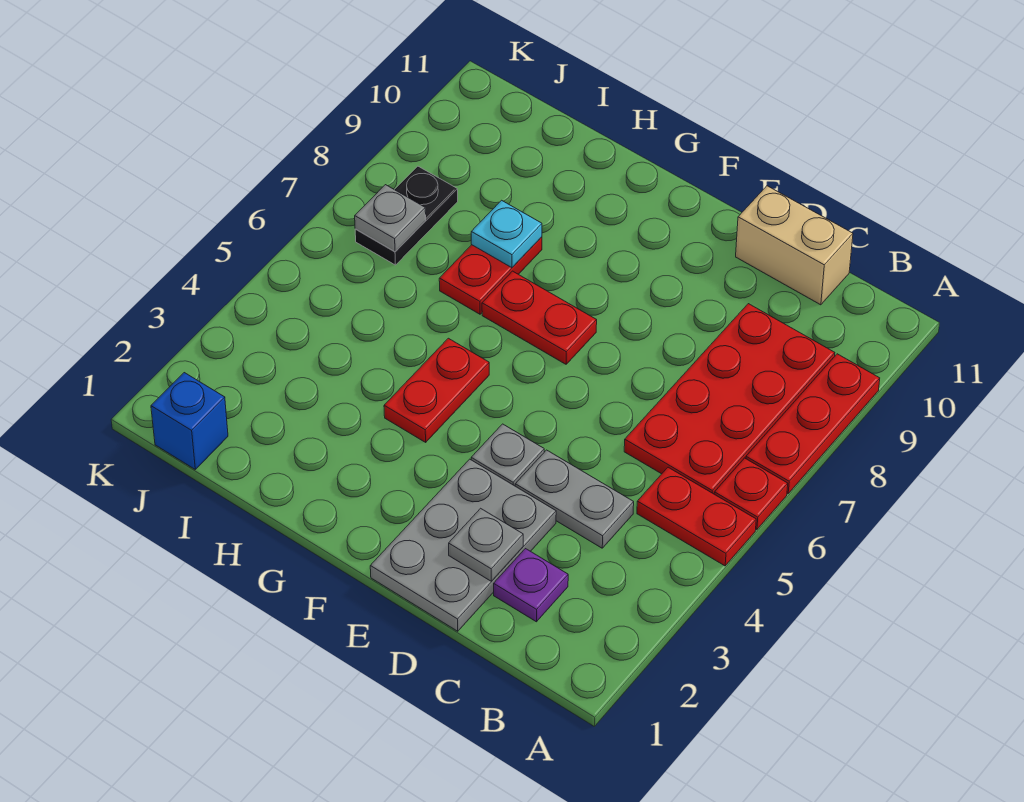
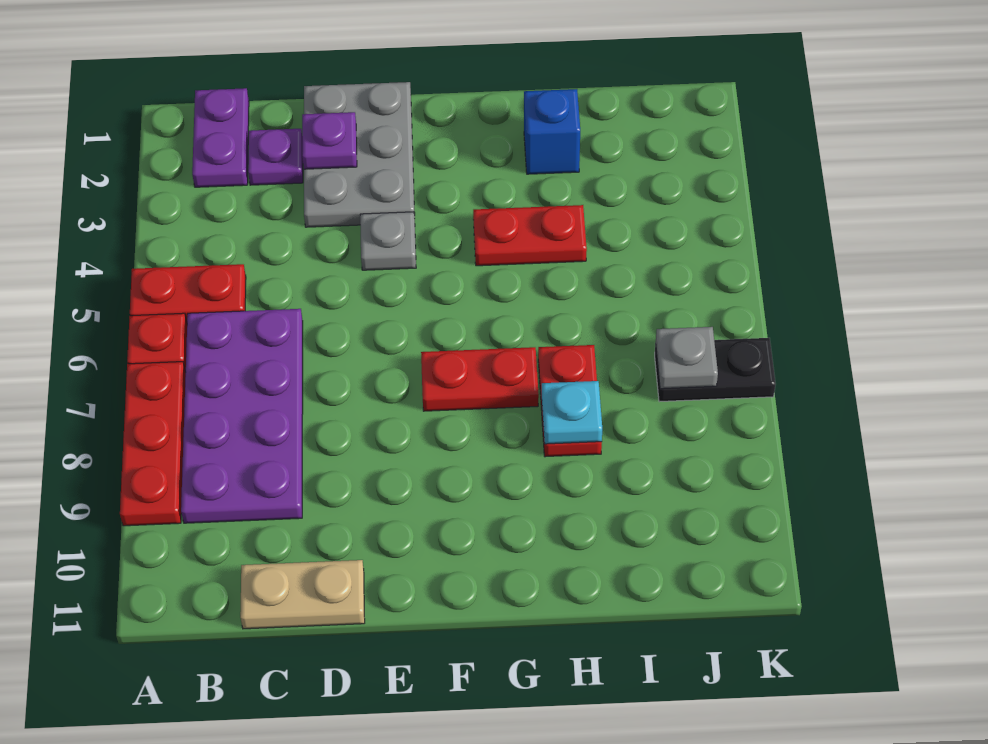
none -> purple plate B1:B2 level 1
red plate B6:C9 level 1 -> purple plate B6:C9 level 1
grey plate C4:D4 level 1 -> none
tan brick C11:D11 level 1 -> tan plate C11:D11 level 1
grey plate D2 level 2 -> purple plate D2 level 2
red plate G4:G5 level 1 -> red plate G4:H4 level 1
blue brick J1 level 1 -> blue brick H2 level 1
black plate J7:J8 level 1 -> black plate J7:K7 level 1

